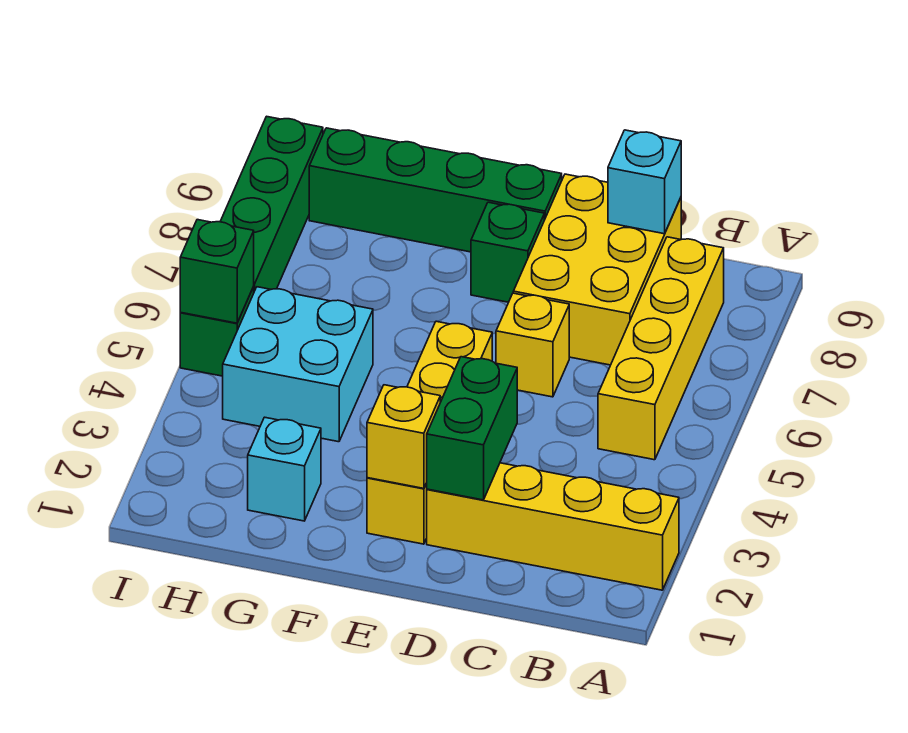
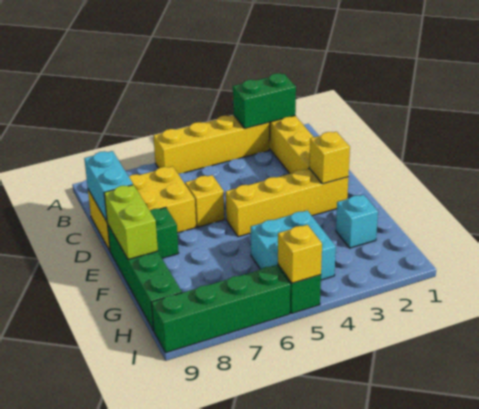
yellow brick B5:B8 level 1 -> yellow brick A3:A6 level 1
cyan brick C9 level 2 -> cyan brick C9:D9 level 2
green brick D2:D3 level 2 -> green brick A2:A3 level 2
none -> lime brick E9:F9 level 2
green brick I5 level 2 -> yellow brick I5 level 2

